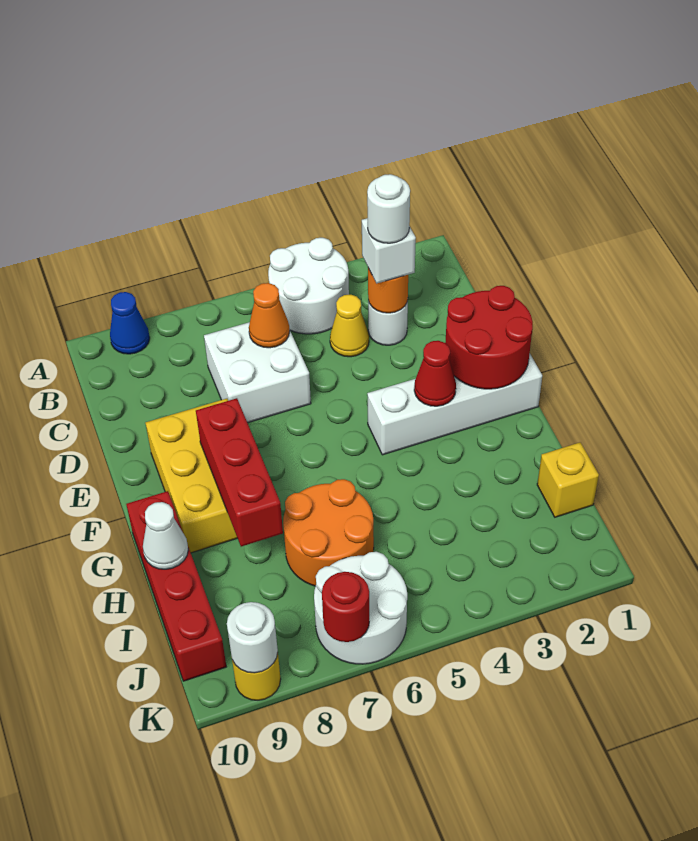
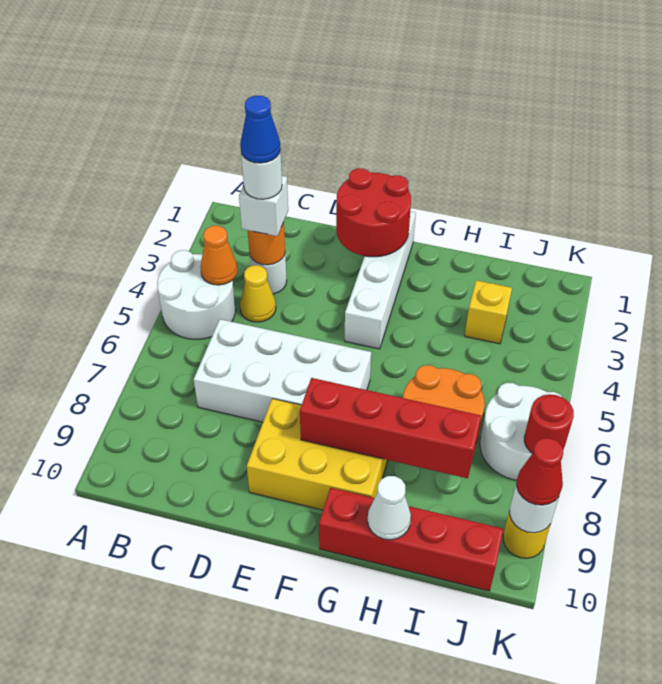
blue cone A9 level 1 -> blue cone C3 level 5
white brick C6:D7 level 1 -> white brick C6:F7 level 1
orange cone C6 level 2 -> orange cone B4 level 2
red cone F3 level 2 -> red cone K9 level 3
red brick F8:H8 level 2 -> red brick F8:I8 level 2
yellow brick I1 level 1 -> yellow brick I3 level 1

